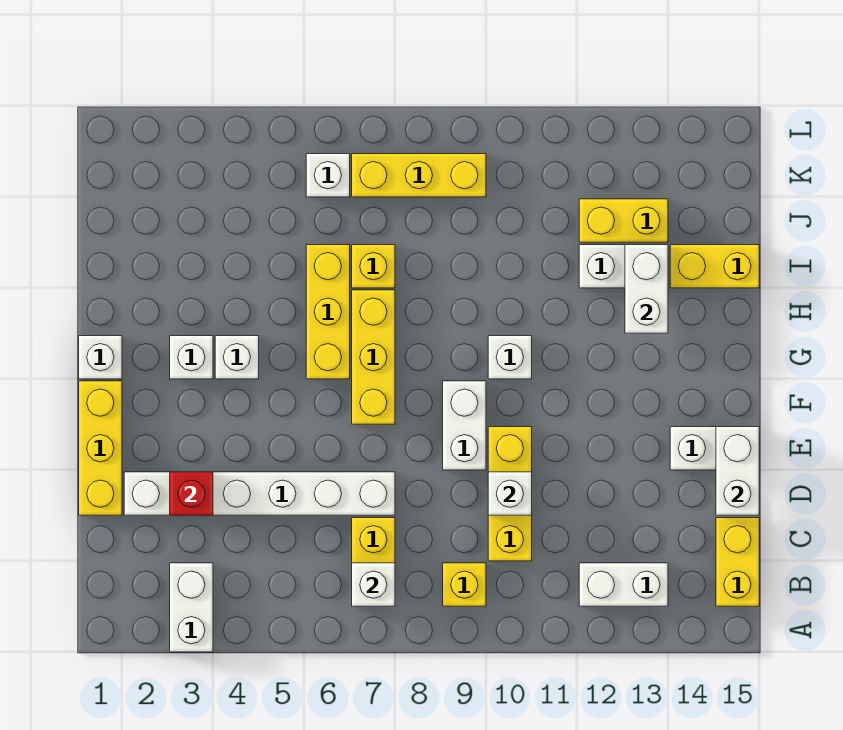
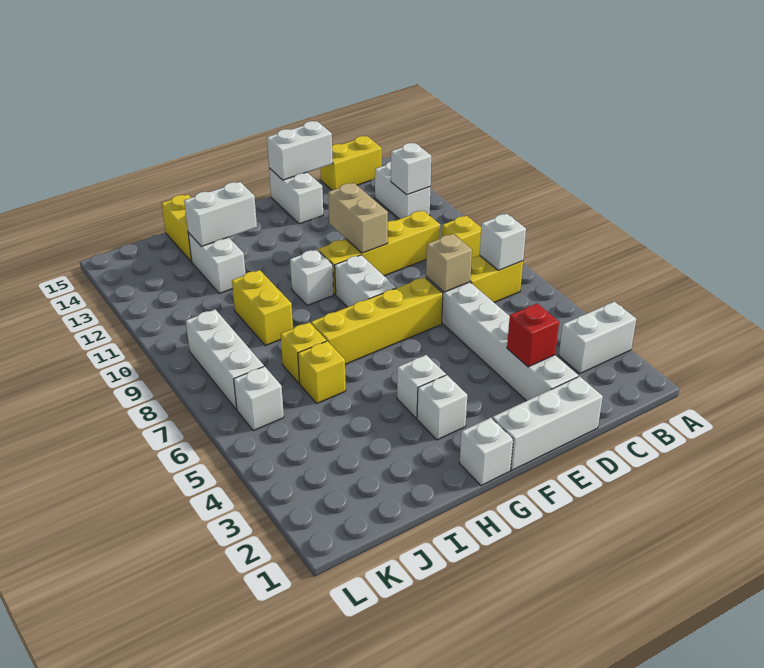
yellow brick C10:E10 level 1 -> yellow brick C10:F10 level 1
yellow brick D1:F1 level 1 -> white brick D1:F1 level 1
none -> tan brick D7 level 2
white brick D10 level 2 -> white brick B12 level 2
white brick E9:F9 level 1 -> white brick F8:F9 level 1
none -> tan brick E10:E11 level 2
yellow brick F7:H7 level 1 -> yellow brick E7:H7 level 1
yellow brick G6:I6 level 1 -> yellow brick I6 level 1
yellow brick J12:J13 level 1 -> yellow brick I9:I10 level 1
yellow brick K7:K9 level 1 -> white brick K7:K9 level 1

